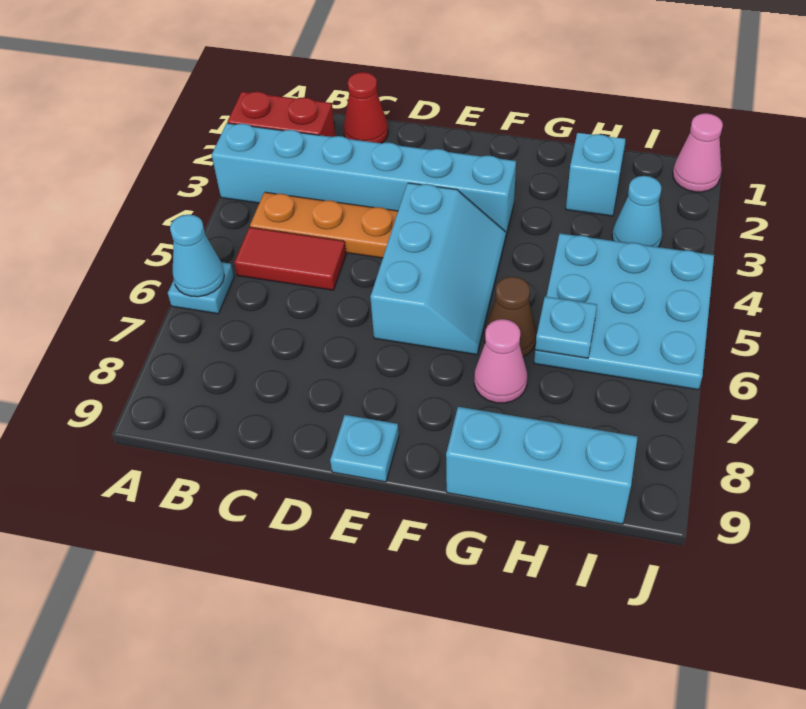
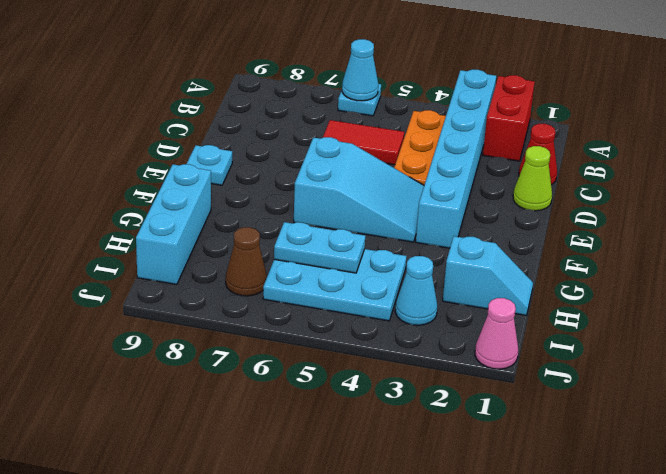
red tile B5:C5 level 1 -> red tile C5:C6 level 1
none -> lime cone D1 level 1
cyan slope E4:F6 level 1 top E -> cyan slope E4:F6 level 1 top 6
brown cone G6 level 1 -> brown cone I7 level 1
pink cone G7 level 1 -> none
cyan plate H4:J6 level 1 -> cyan plate H4:I6 level 1
cyan plate H6 level 2 -> cyan plate H5:H6 level 2

